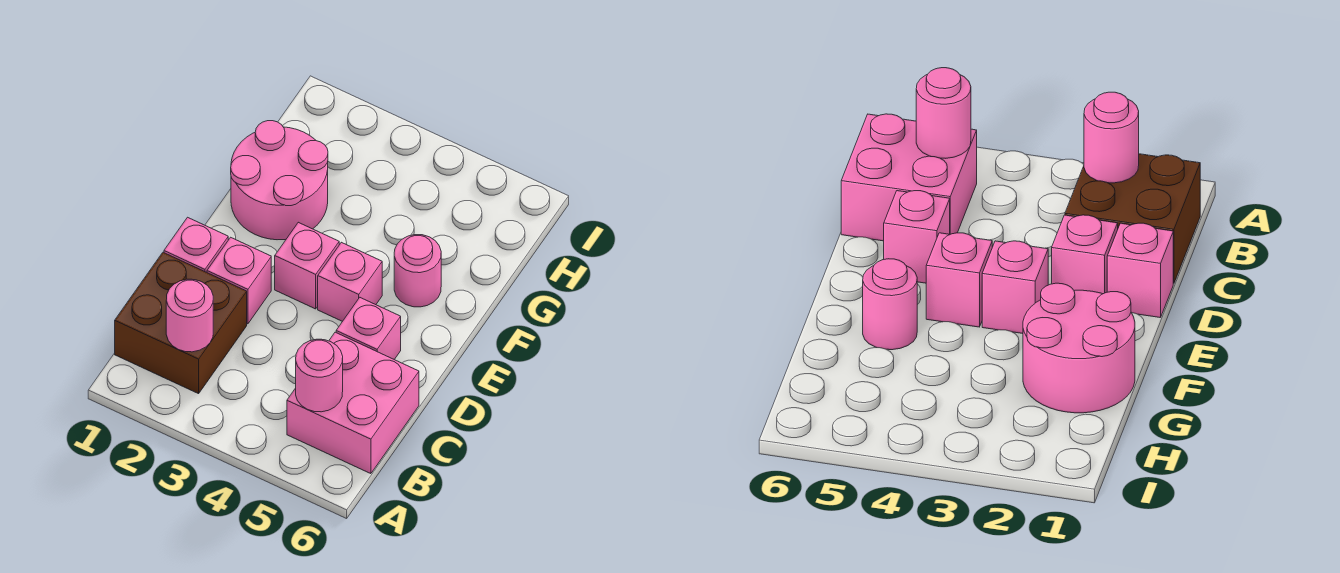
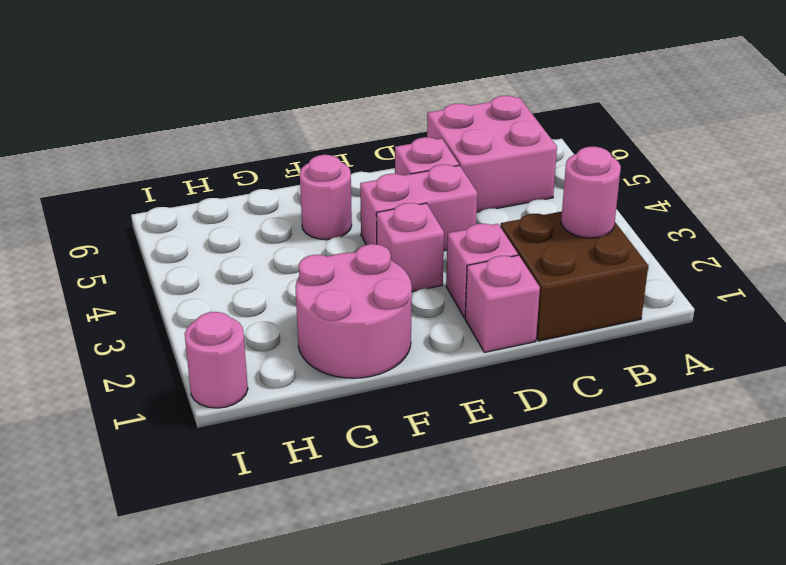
pink round brick B5 level 2 -> pink round brick I1 level 1
pink brick E4 level 1 -> pink brick D4:E4 level 1

